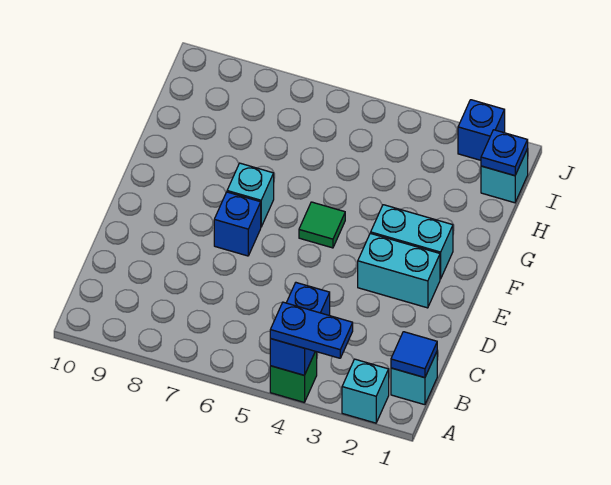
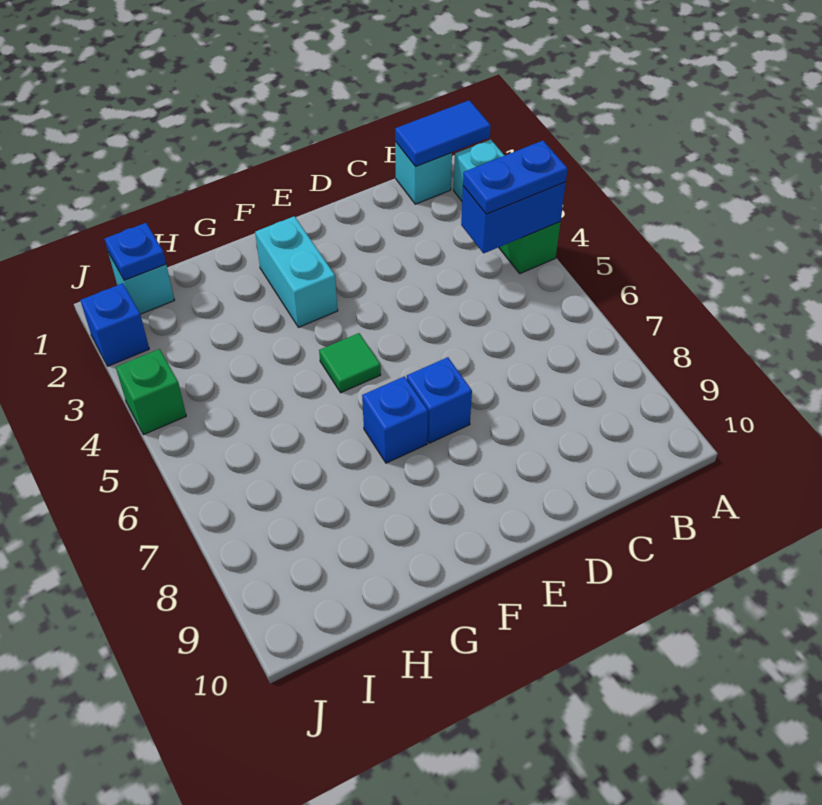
blue plate A3:A4 level 3 -> blue plate A4:B4 level 3
blue tile B1 level 2 -> blue tile A1:B1 level 2
cyan brick E2:E3 level 1 -> none
cyan brick F7 level 1 -> blue brick F7 level 1
none -> green brick J4 level 1

